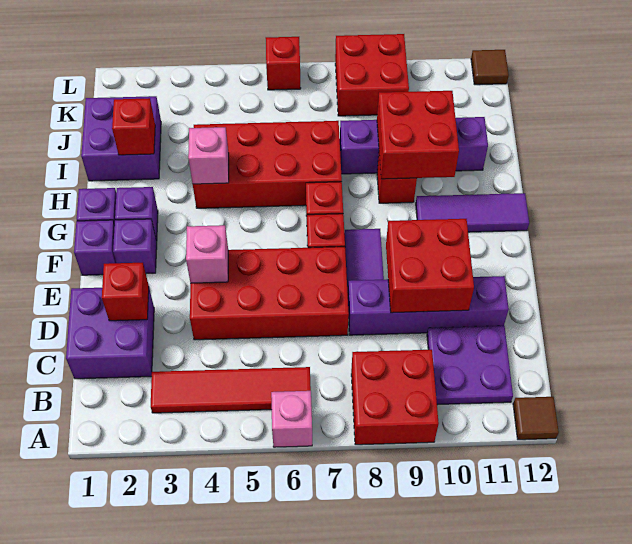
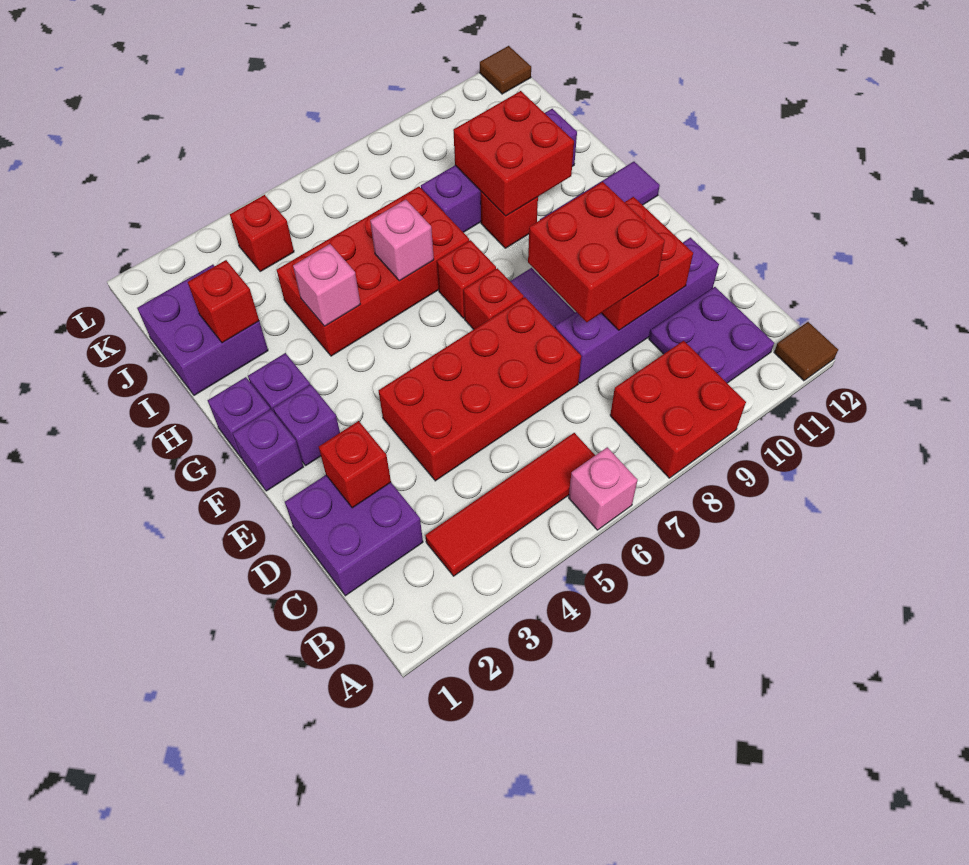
pink brick E4 level 2 -> pink brick H6 level 2
red brick K8:L9 level 1 -> red brick D8:E9 level 3
red brick L6 level 1 -> red brick K4 level 1

